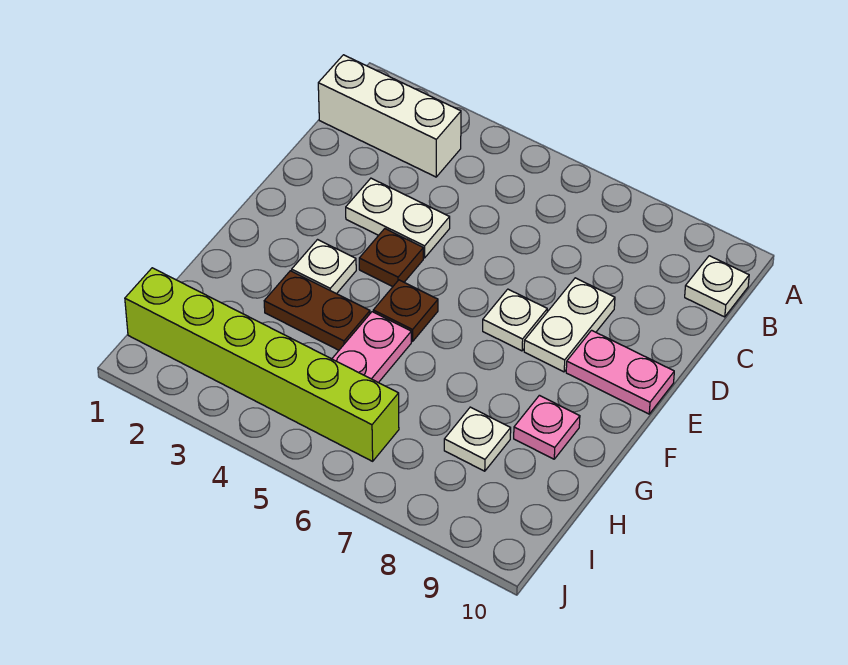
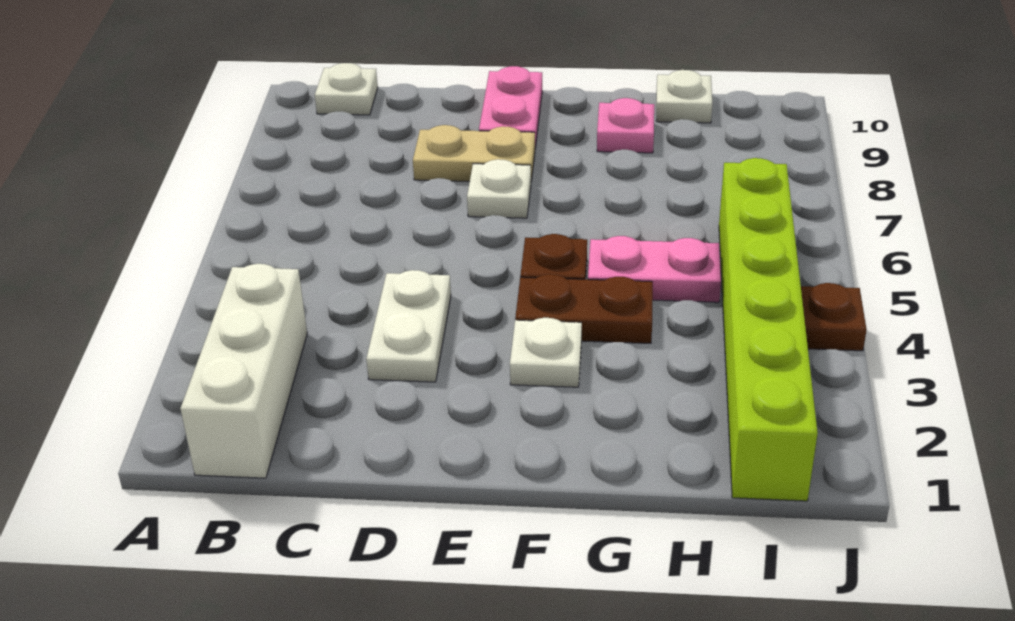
white plate D8:E8 level 1 -> tan plate D8:E8 level 1
brown plate E4 level 1 -> brown plate J4 level 1
brown plate G3:G4 level 1 -> brown plate F4:G4 level 1
white plate H8 level 1 -> white plate H10 level 1

